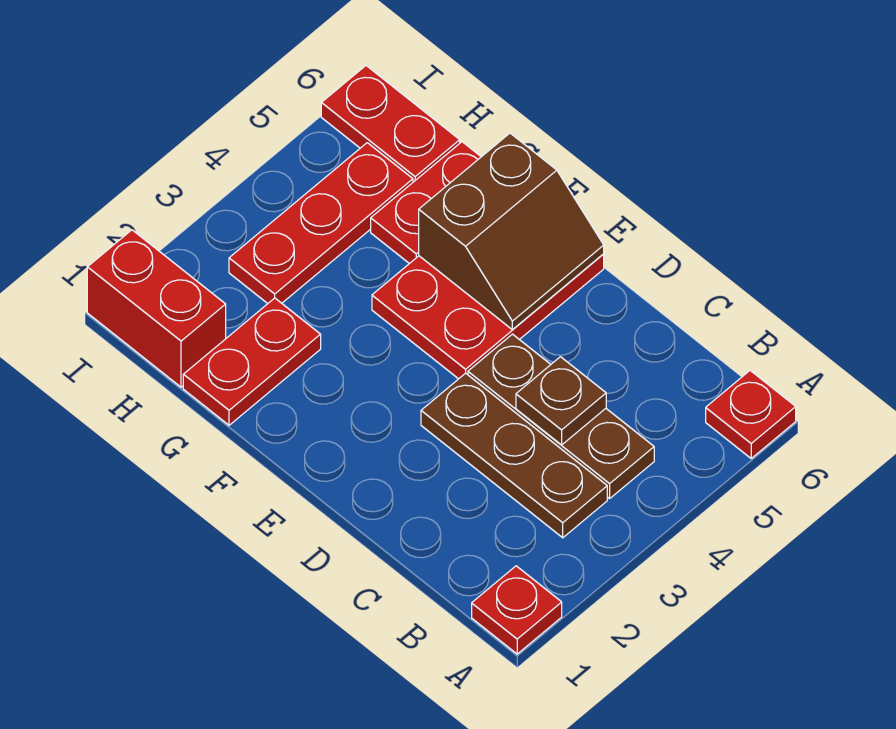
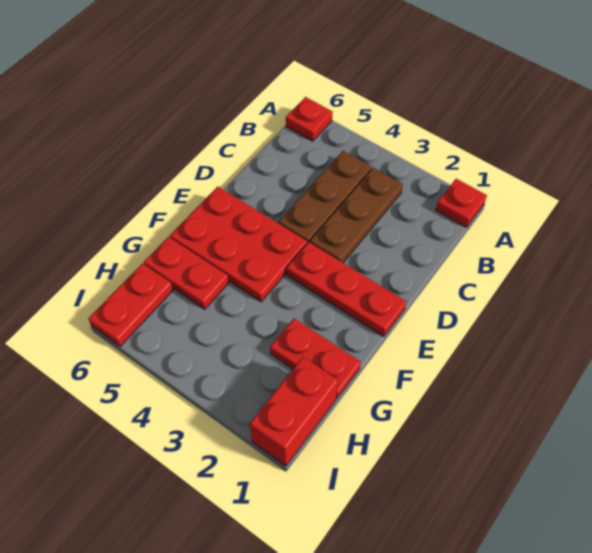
brown plate C4 level 2 -> none
brown slope E5:F6 level 2 top F -> none
red plate H3:H5 level 1 -> red plate E1:E3 level 1

